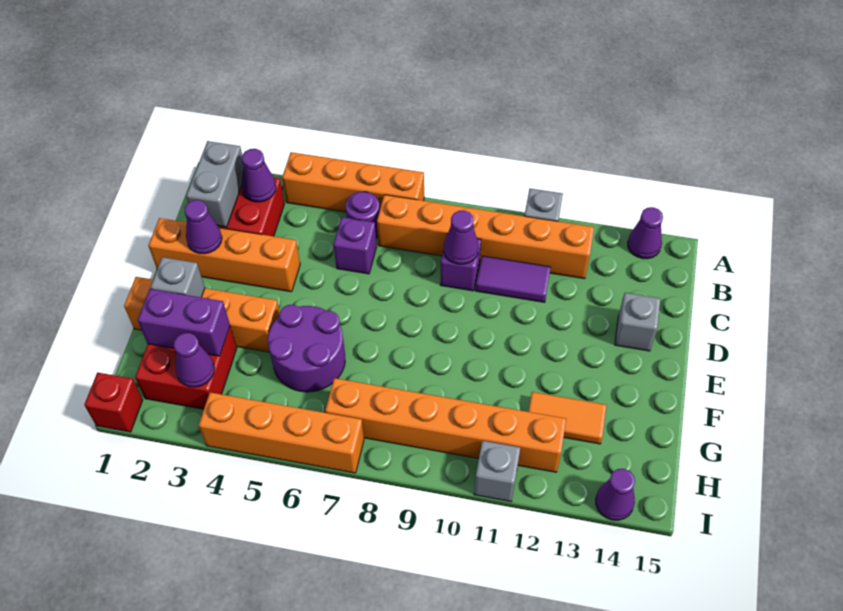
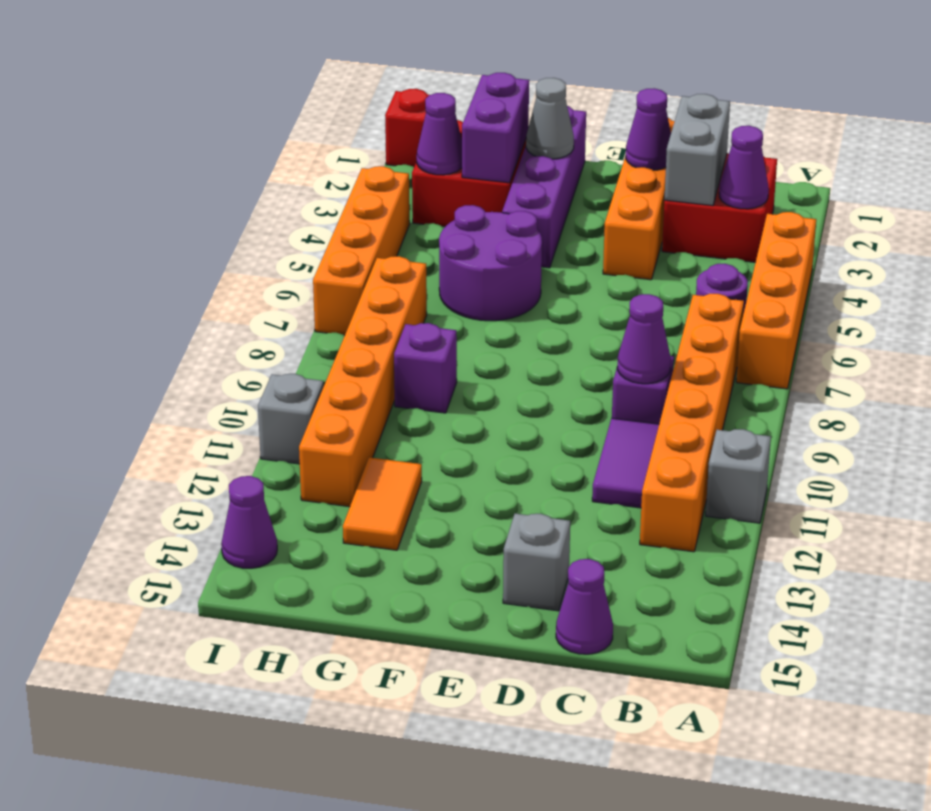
purple cone A14 level 1 -> purple cone C15 level 1
grey brick B2:C2 level 2 -> grey brick C2:C3 level 2
purple brick C6 level 1 -> purple brick G9 level 1
orange brick F1:F4 level 1 -> purple brick F1:F4 level 1
grey brick F2 level 2 -> grey cone F2 level 2

